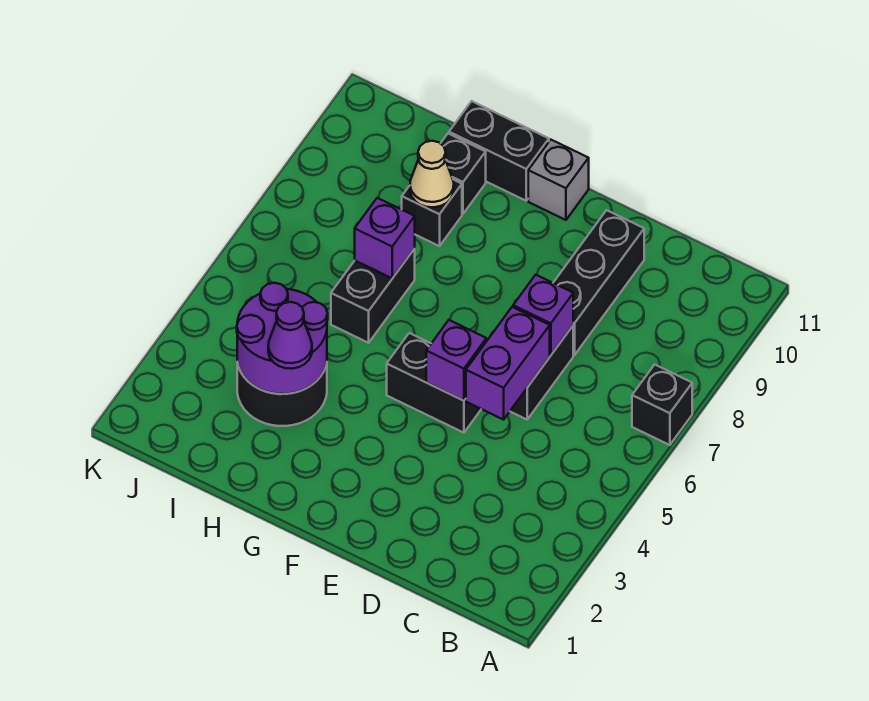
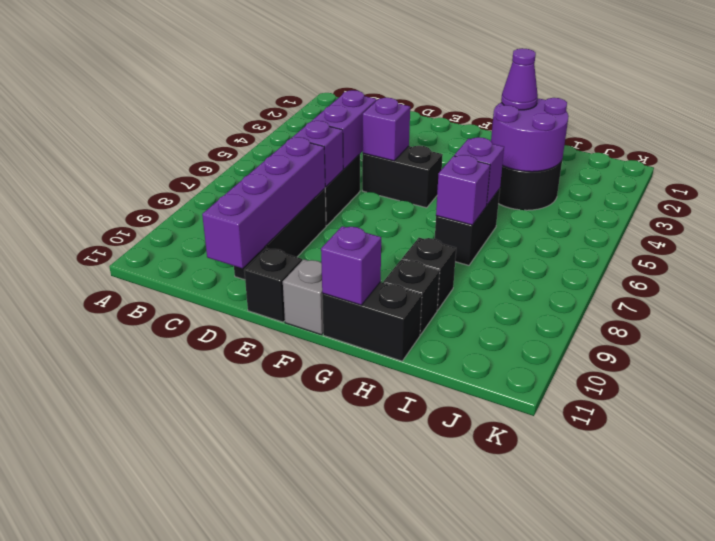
black brick A7 level 1 -> black brick E11 level 1
none -> purple brick D8:D11 level 2
none -> purple brick G11 level 2
none -> purple brick H6 level 2
tan cone H9 level 2 -> none

